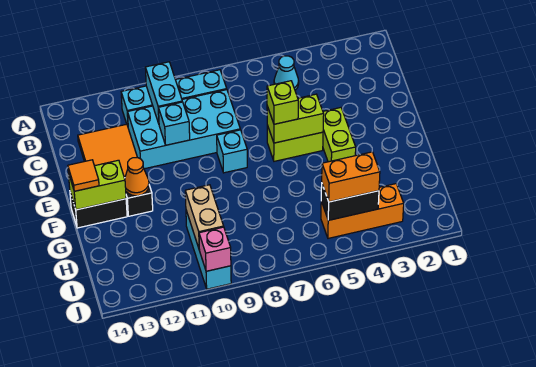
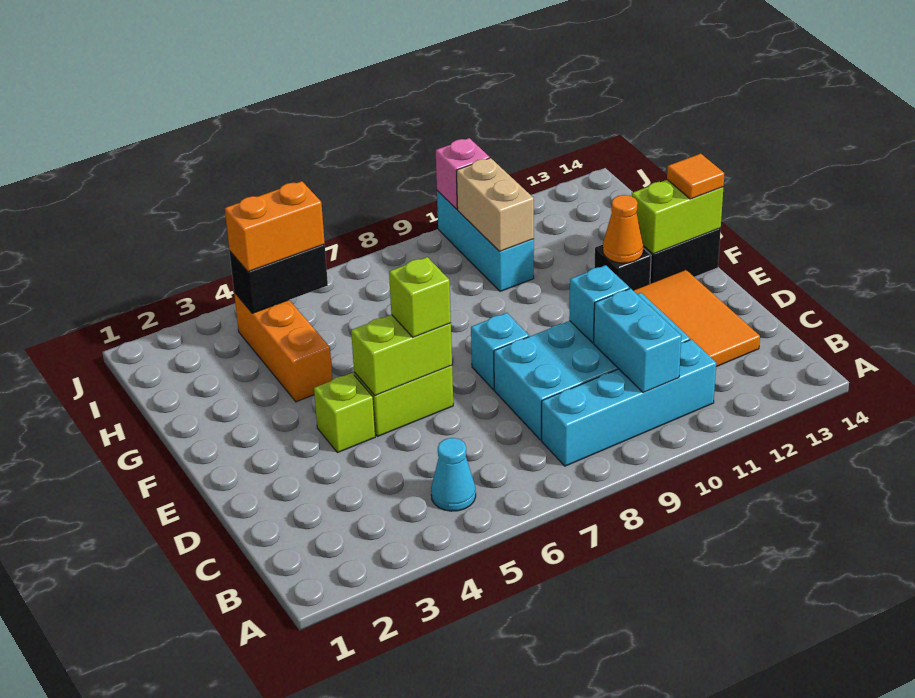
lime brick E4:F4 level 1 -> lime brick E4 level 1
orange brick I3:I5 level 1 -> orange brick G4:I4 level 1

